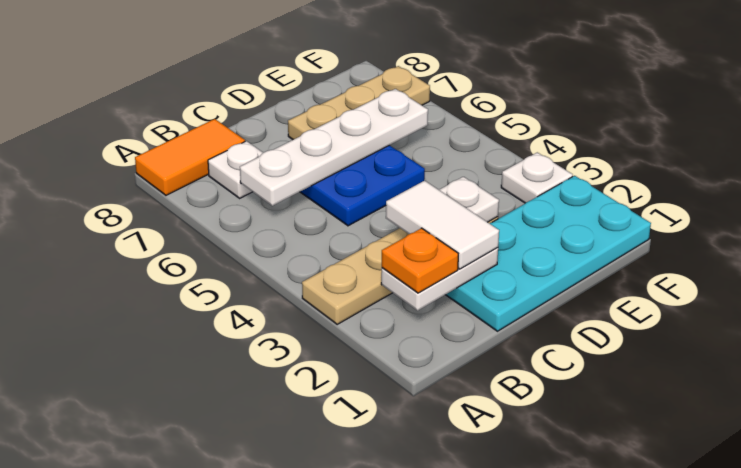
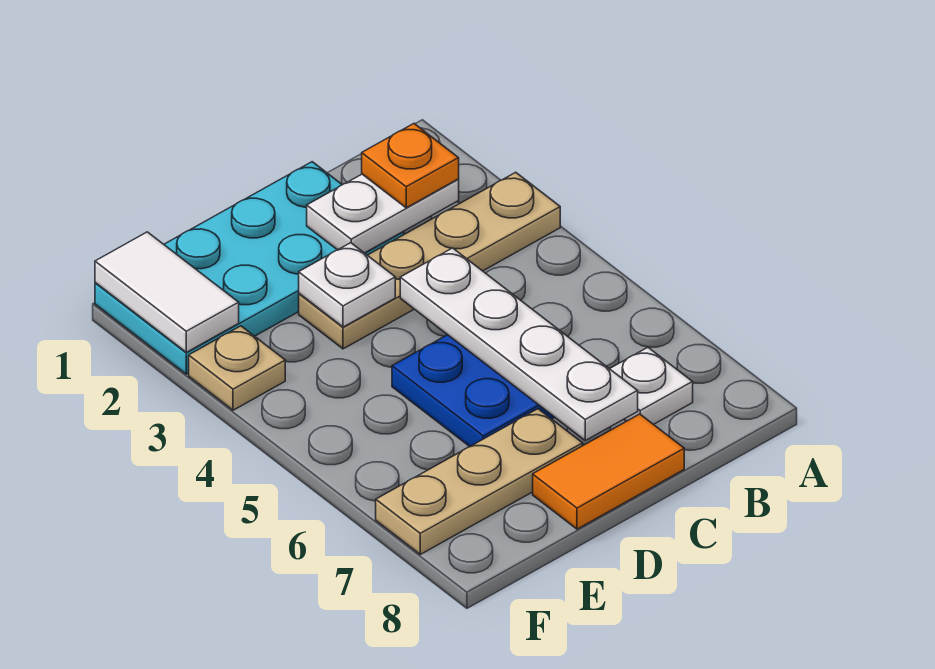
orange tile A8:B8 level 1 -> orange tile C8:D8 level 1
white plate B6:E6 level 2 -> white plate C4:C7 level 2
white tile C2:C3 level 3 -> white tile F1:F2 level 2
white plate F3 level 1 -> tan plate F3 level 1

